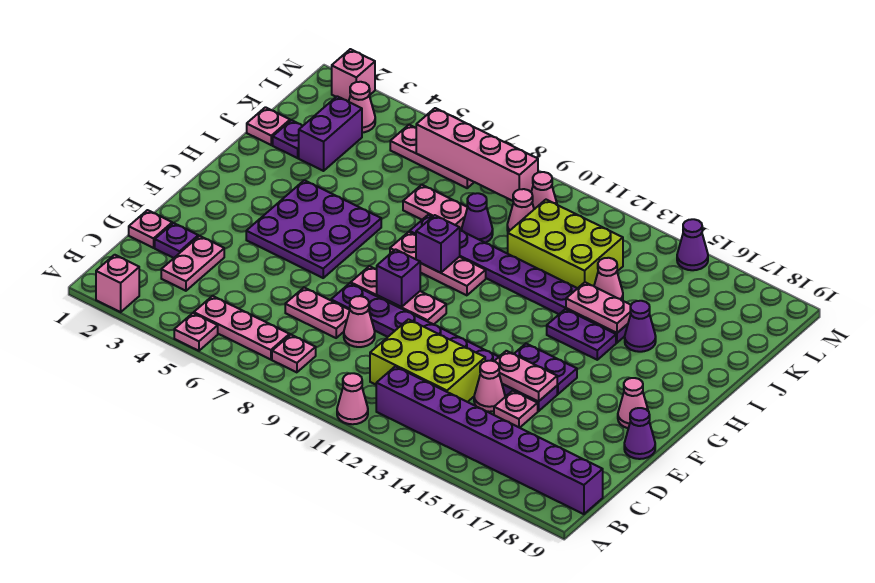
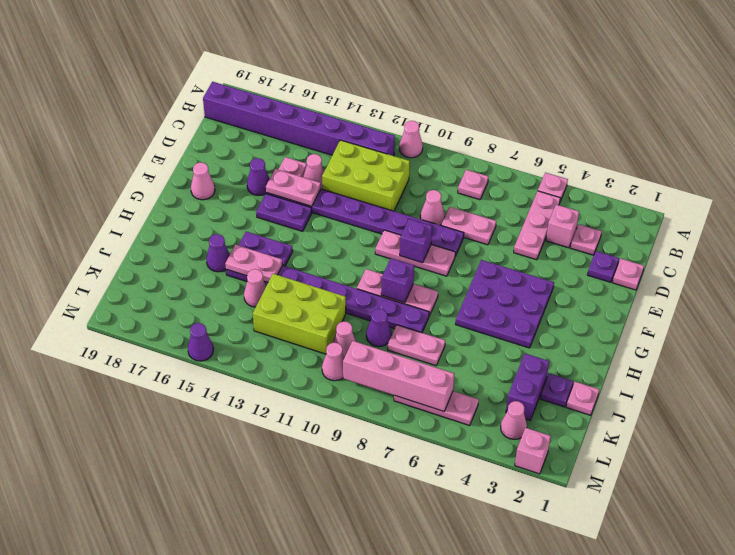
pink brick A2 level 1 -> pink brick C4 level 1
pink plate B5:B7 level 1 -> pink plate B5:D5 level 1
pink plate C3:D3 level 1 -> pink plate C3 level 1
purple cone E19 level 1 -> purple cone E16 level 1

